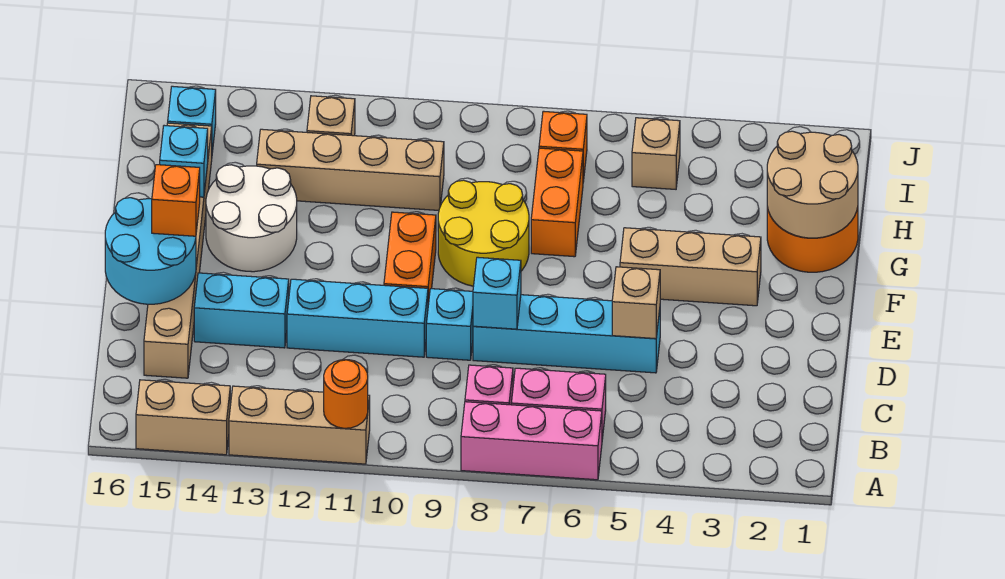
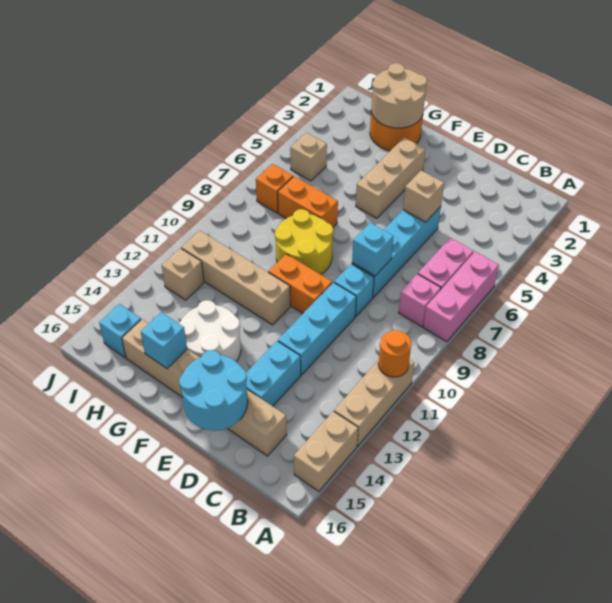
orange brick E15 level 3 -> none
tan brick H10:H13 level 1 -> tan brick F11:I11 level 1

